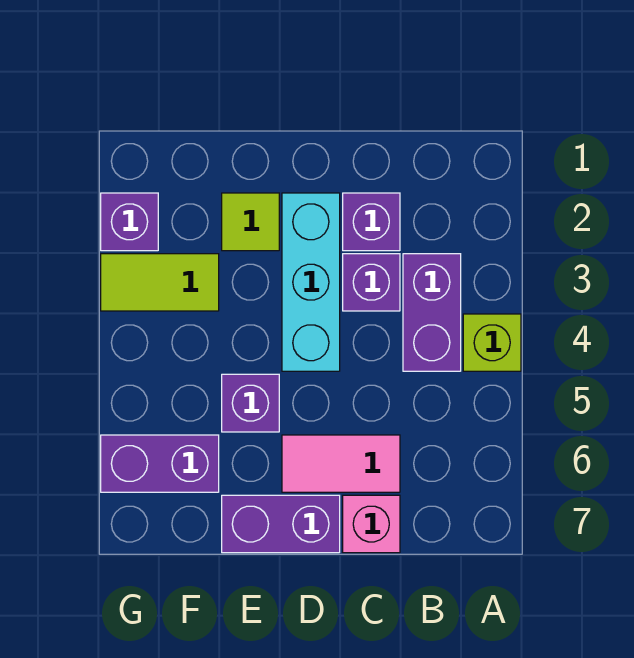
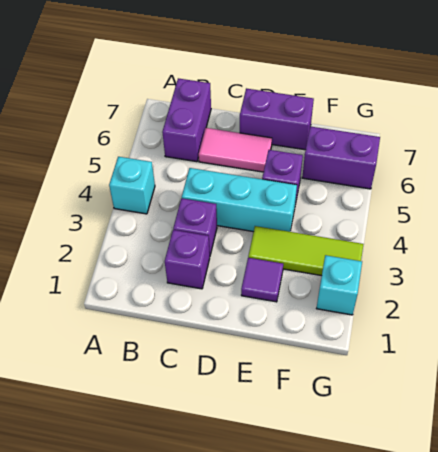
lime brick A4 level 1 -> cyan brick A4 level 1
purple brick B3:B4 level 1 -> purple brick B6:B7 level 1
pink brick C7 level 1 -> none
cyan brick D2:D4 level 1 -> cyan brick C4:E4 level 1
lime tile E2 level 1 -> purple tile E2 level 1
lime tile F3:G3 level 1 -> lime tile E3:G3 level 1
purple brick G2 level 1 -> cyan brick G2 level 1

